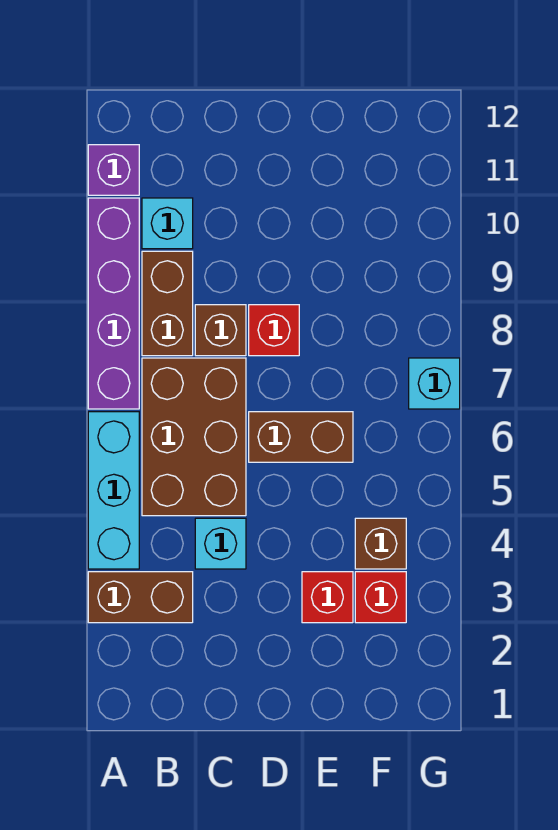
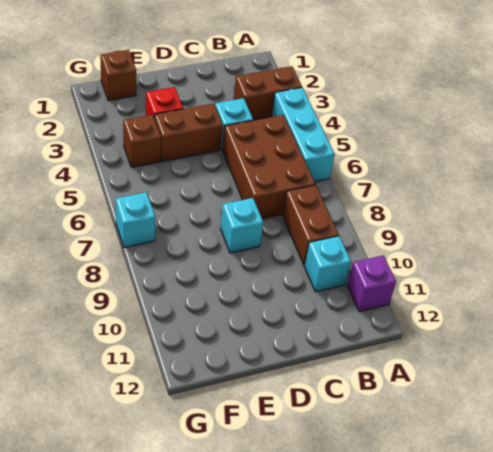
purple brick A7:A10 level 1 -> none
brown brick C8 level 1 -> brown brick F1 level 1
brown brick D6:E6 level 1 -> brown brick D4:E4 level 1
red brick D8 level 1 -> cyan brick D8 level 1
red brick F3 level 1 -> none

